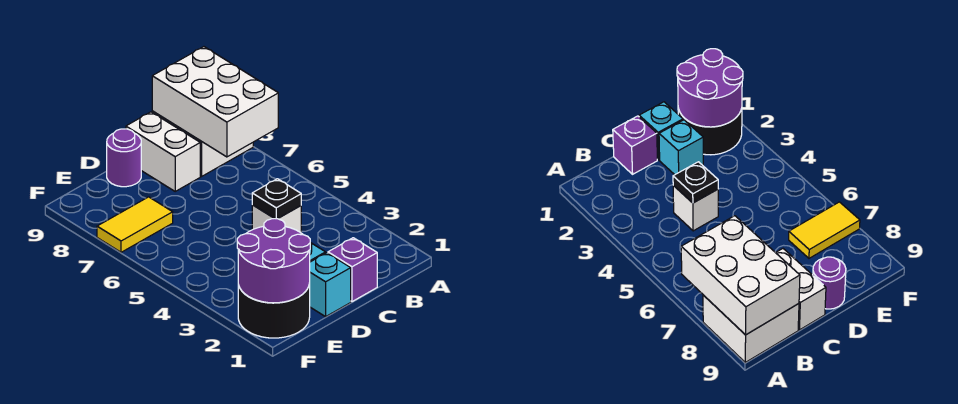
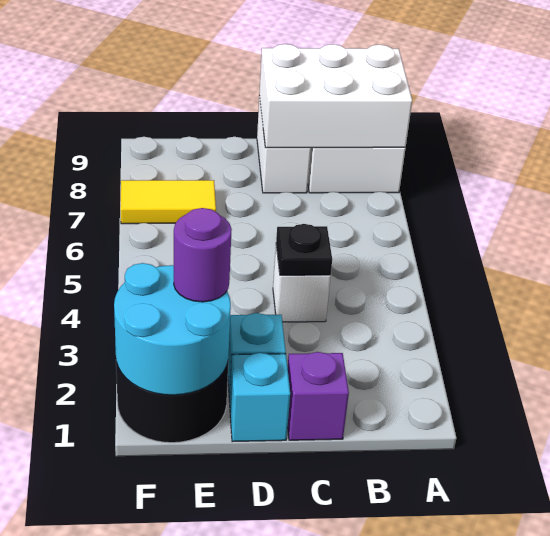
white brick A7:B9 level 2 -> white brick A8:C9 level 2
purple round brick D9 level 1 -> purple round brick E2 level 3
purple round brick E1:F2 level 2 -> cyan round brick E1:F2 level 2

